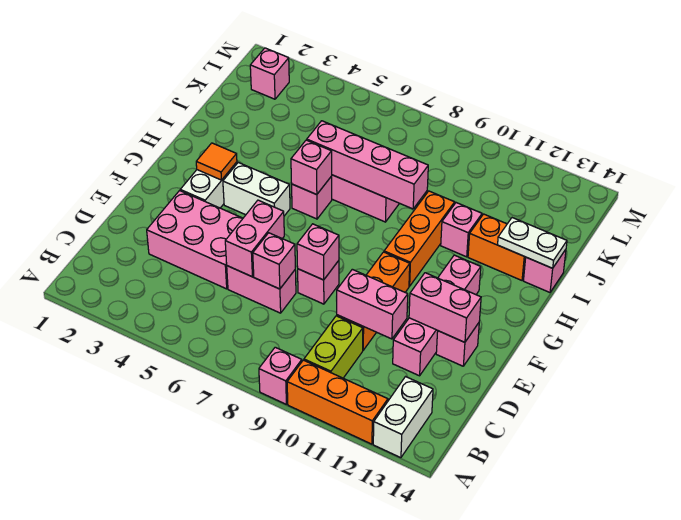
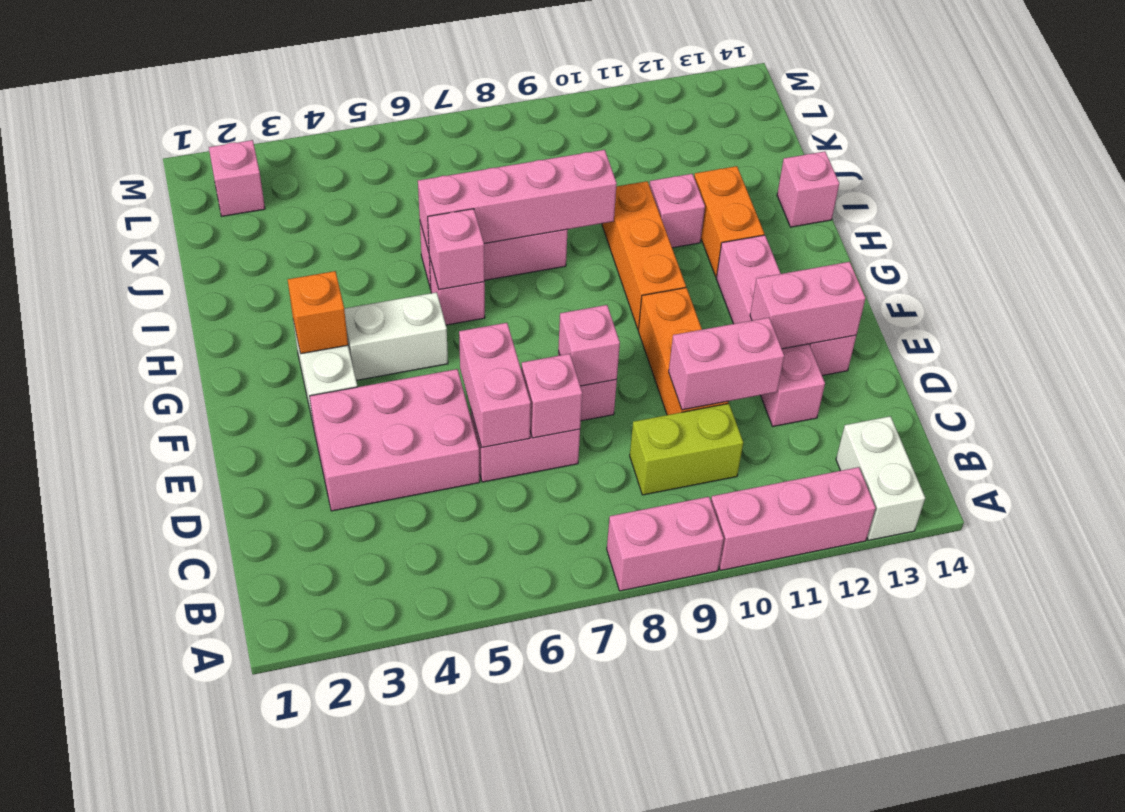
pink brick A9 level 1 -> pink brick A8:A9 level 1
orange brick A10:A12 level 1 -> pink brick A10:A12 level 1
lime brick B10:C10 level 1 -> lime brick C9:C10 level 1
orange tile G3 level 2 -> orange brick G3 level 2
orange brick I12:I13 level 1 -> orange brick H12:I12 level 1
white plate I13:I14 level 2 -> none

